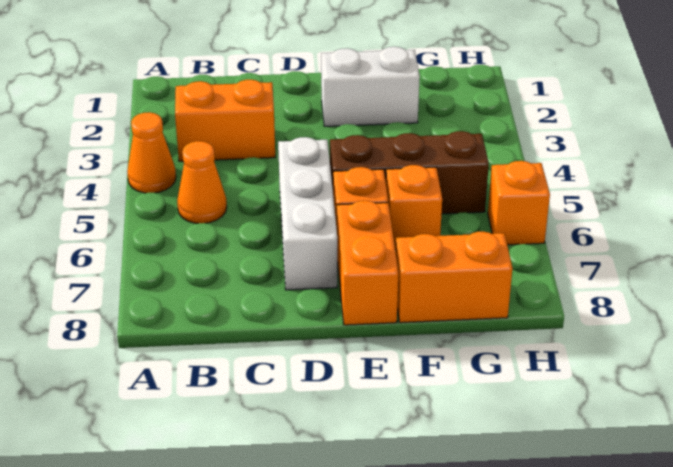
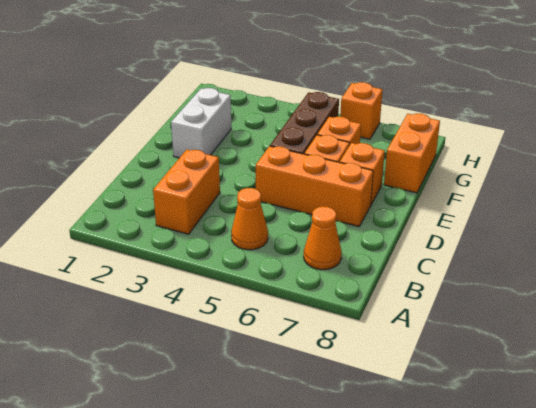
orange cone A4 level 1 -> orange cone B7 level 1
white brick D5:D7 level 1 -> orange brick D5:D7 level 1
orange brick E7:E8 level 1 -> orange brick E7 level 1

